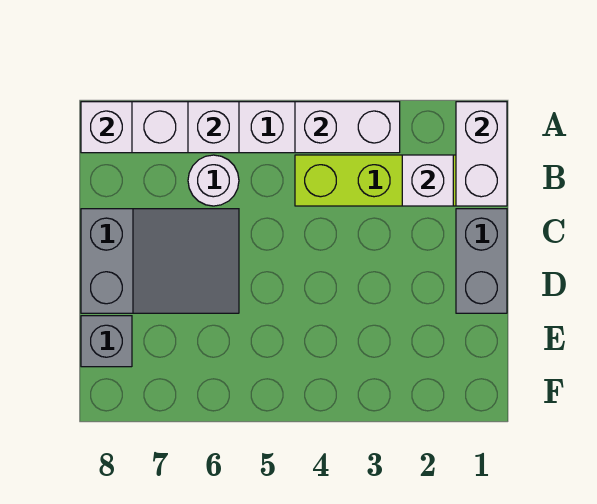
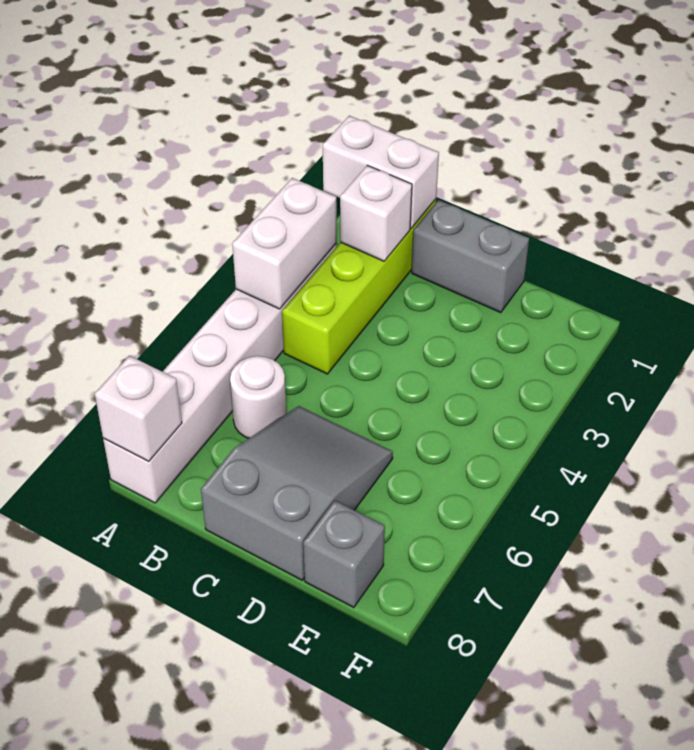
white brick A6 level 2 -> none

